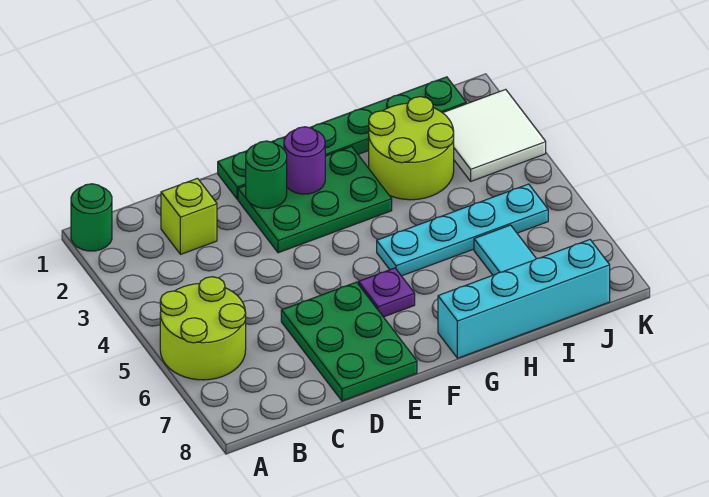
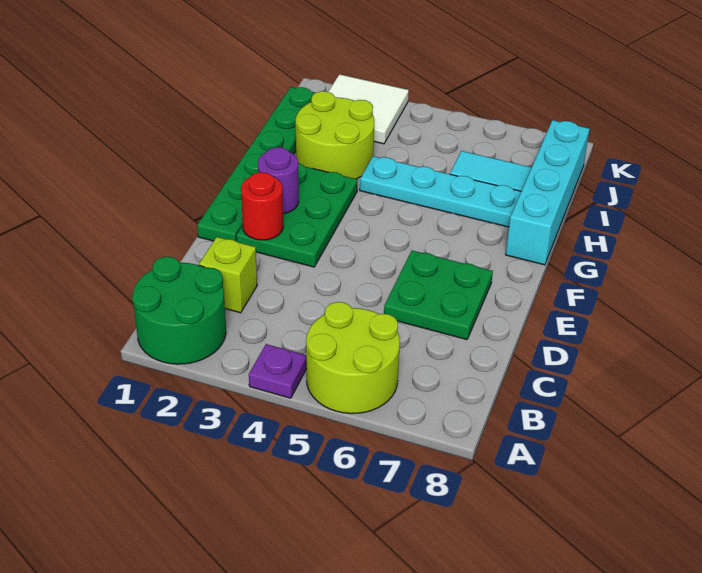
green round brick A1 level 1 -> green round brick A1:B2 level 1
green plate D6:E8 level 1 -> green plate D6:E7 level 1
green round brick E2 level 2 -> red round brick E2 level 2
purple plate F6 level 1 -> purple plate A4 level 1
cyan plate G5:J5 level 1 -> cyan plate H4:H7 level 1

